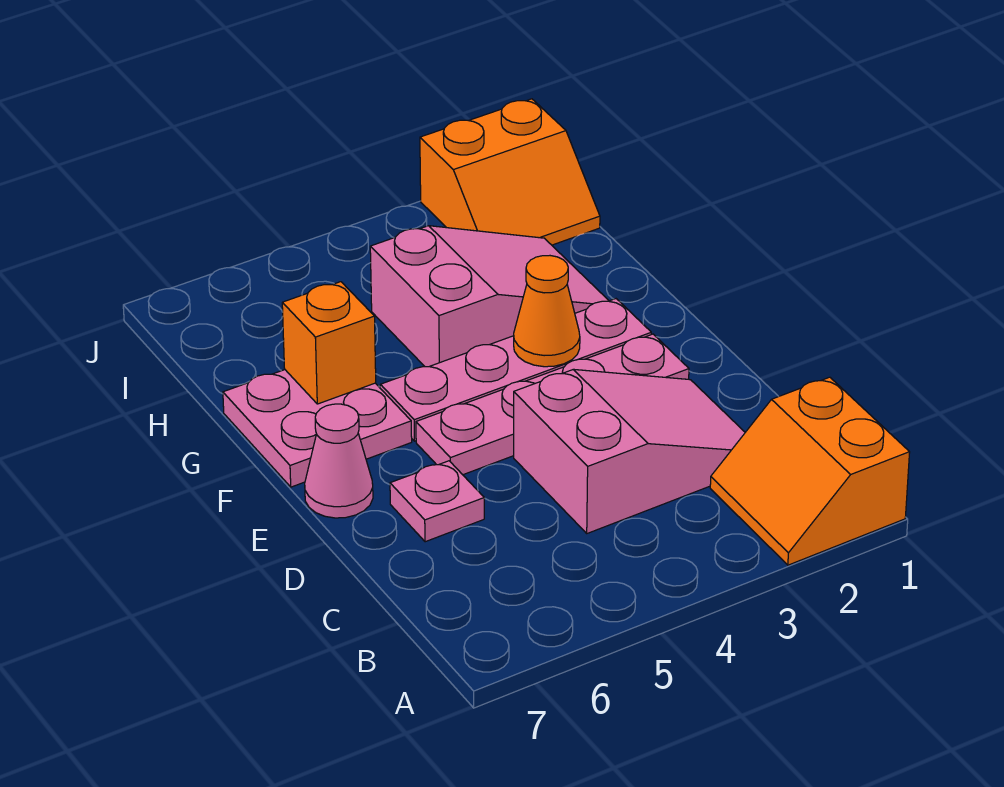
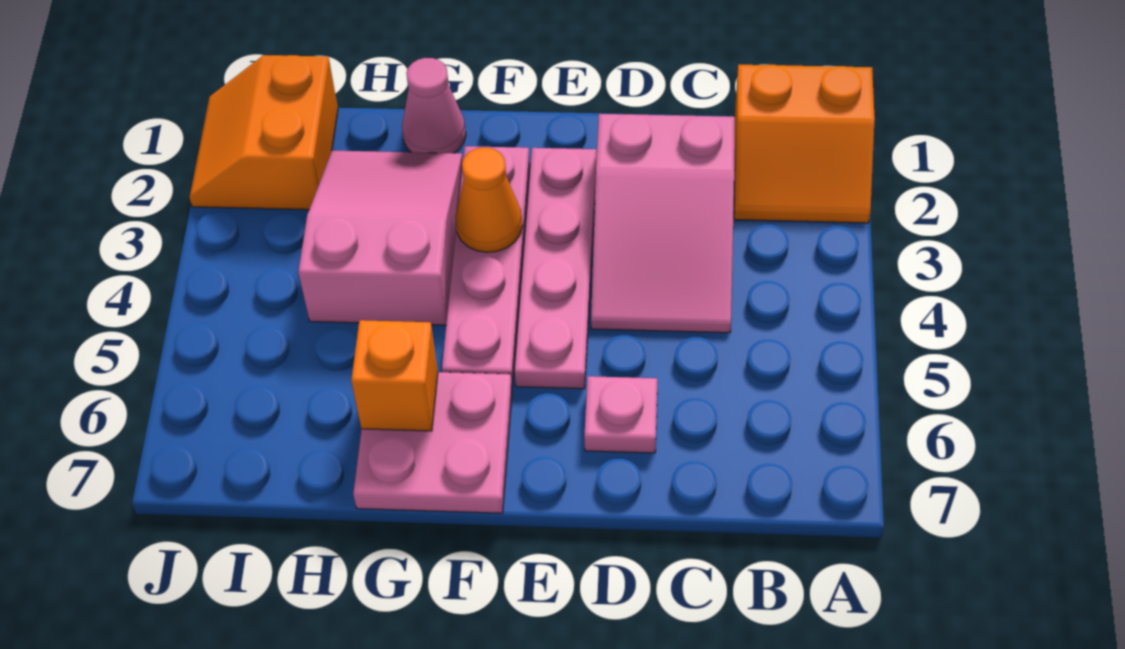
pink slope C2:D4 level 1 top 4 -> pink slope C2:D4 level 1 top 2
pink cone E7 level 1 -> pink cone G1 level 1
orange slope I1:J2 level 1 top J -> orange slope I1:J2 level 1 top I

